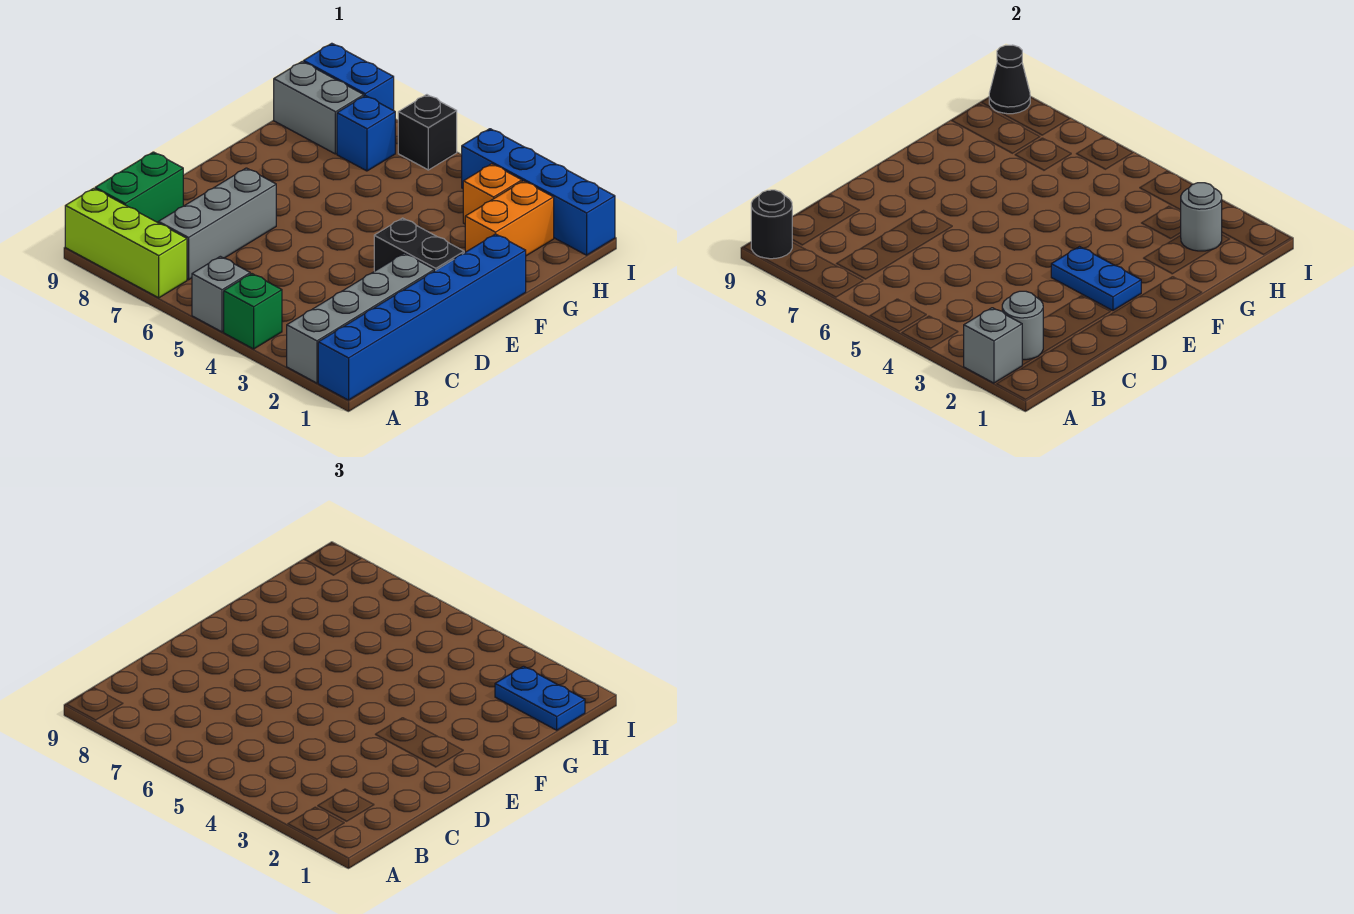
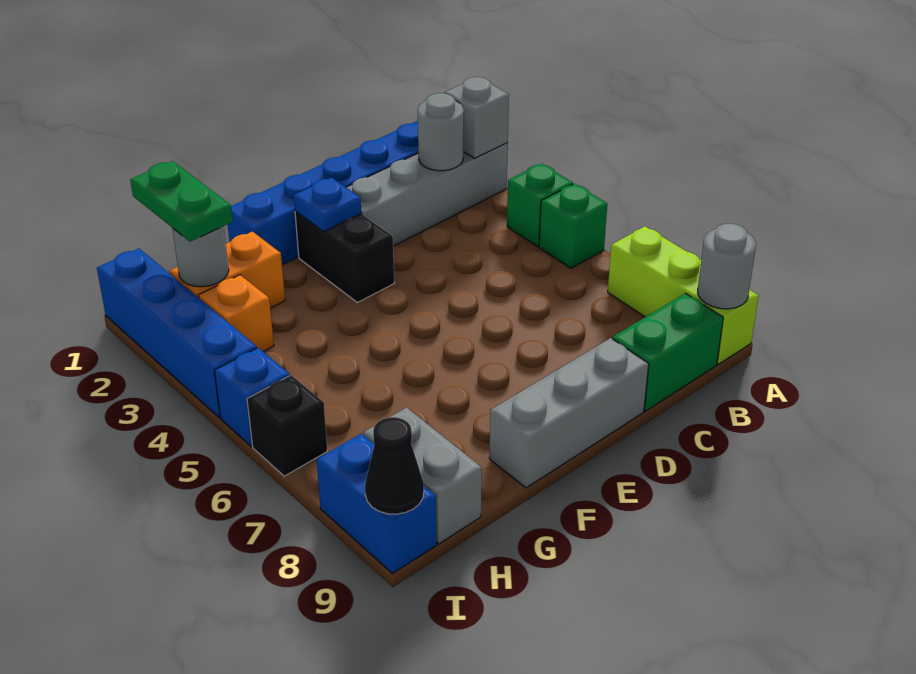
grey brick A5 level 1 -> green brick A5 level 1
black round brick A9 level 2 -> grey round brick A9 level 2
grey brick B7:D7 level 1 -> grey brick D9:F9 level 1
blue plate E2:E3 level 2 -> blue plate E2 level 2
blue plate H1:H2 level 3 -> green plate H1:H2 level 3
blue brick H7 level 1 -> blue brick I5 level 1

